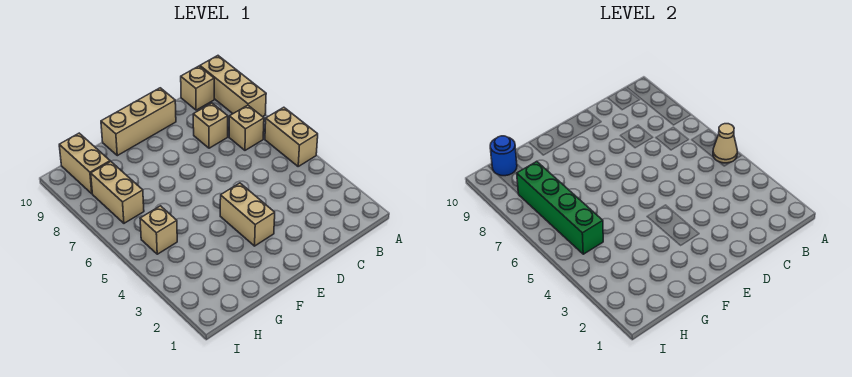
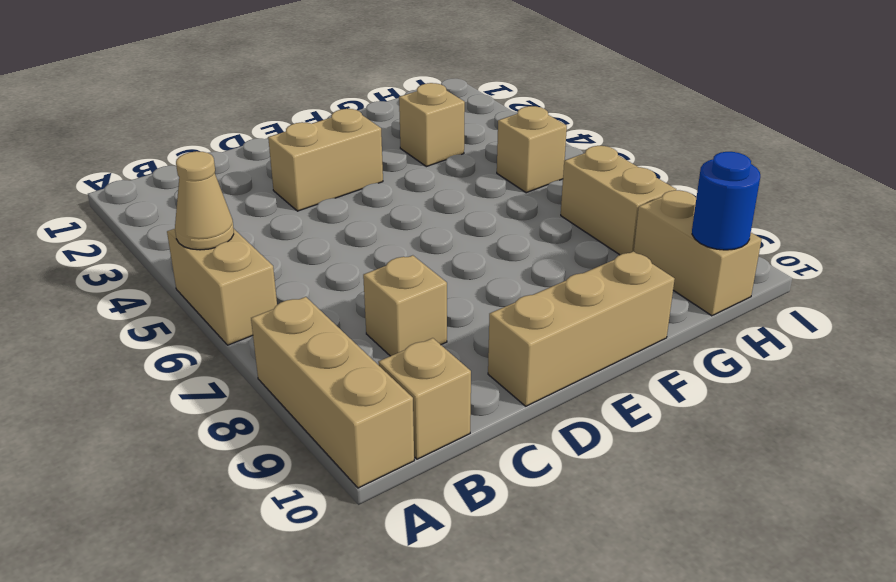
tan brick B7 level 1 -> tan brick G3 level 1
tan brick E3:E4 level 1 -> tan brick D3:E3 level 1
green brick H5:H8 level 2 -> none

